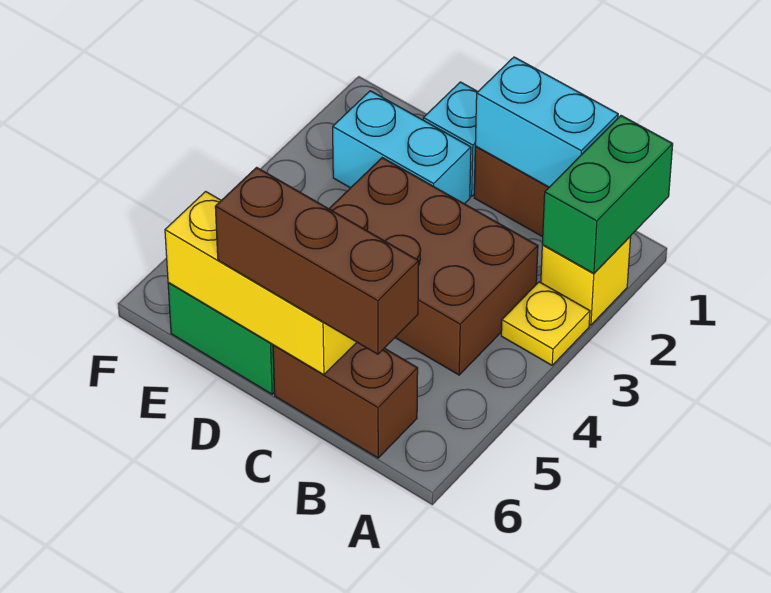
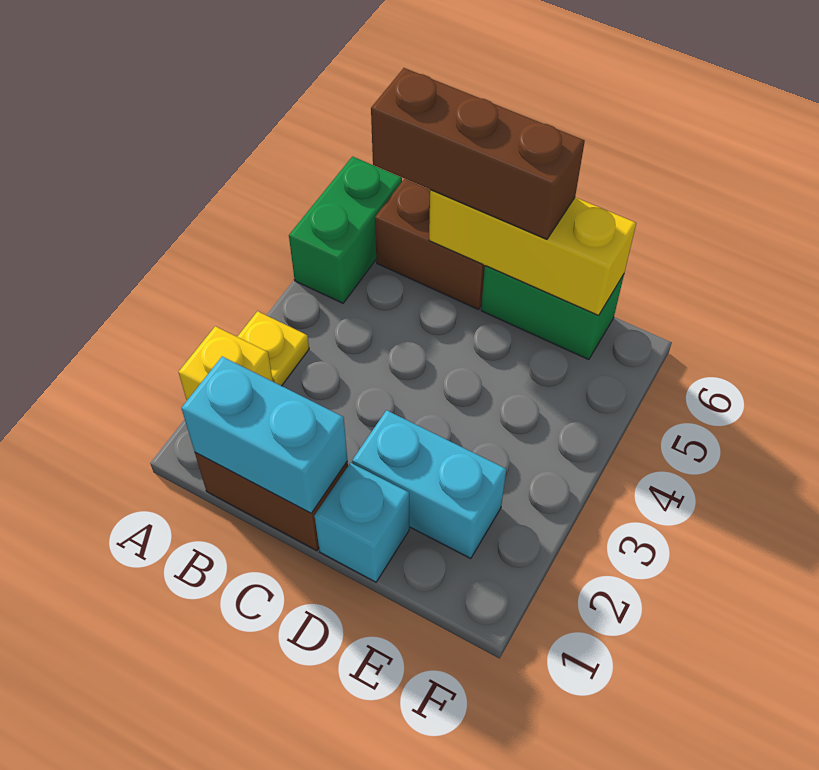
green brick A1:A2 level 2 -> green brick A5:A6 level 1
brown brick B3:D4 level 1 -> none

